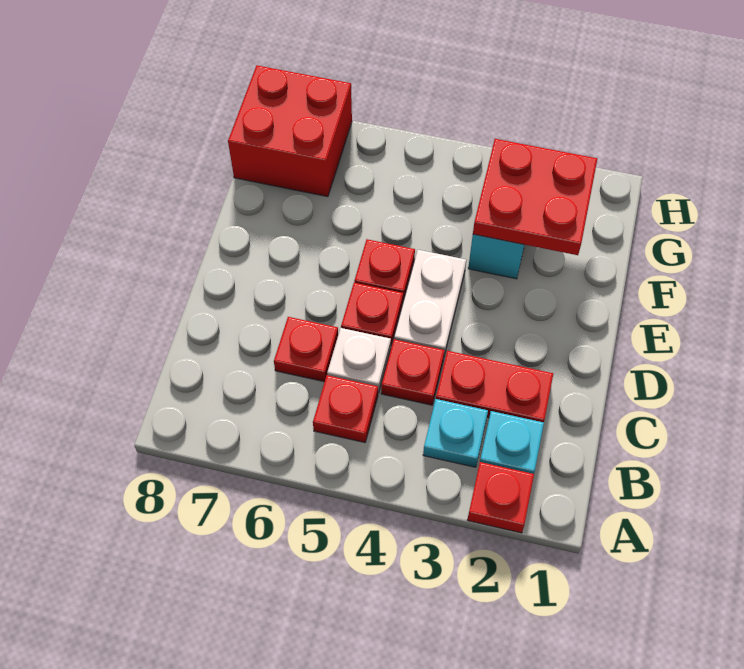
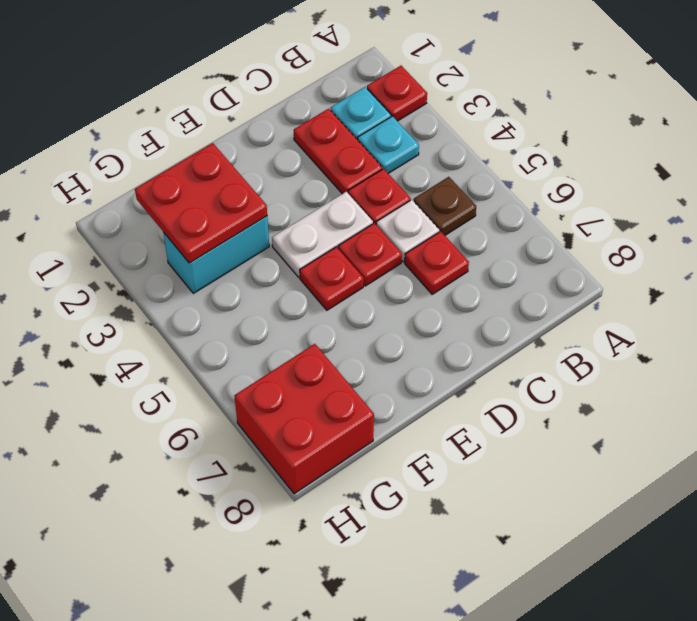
red plate B5 level 1 -> brown plate B5 level 1

